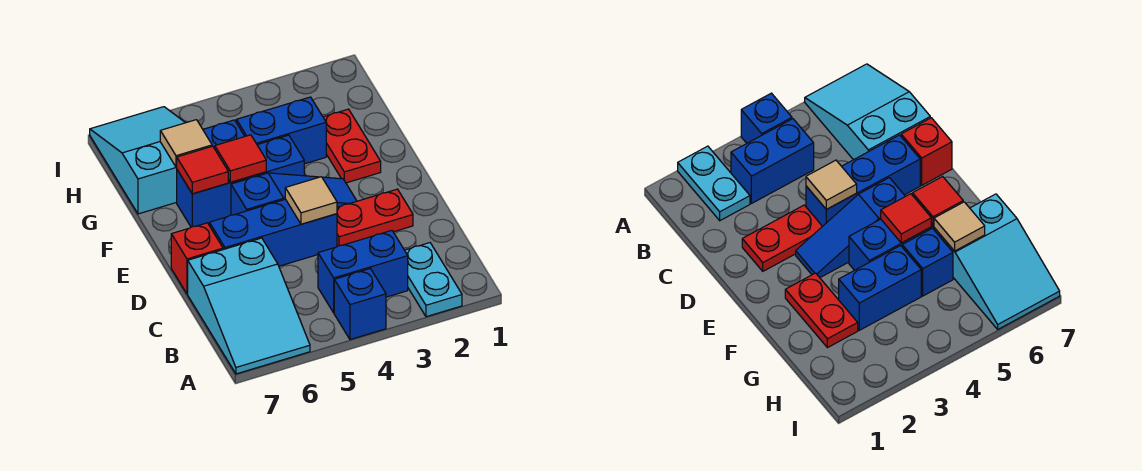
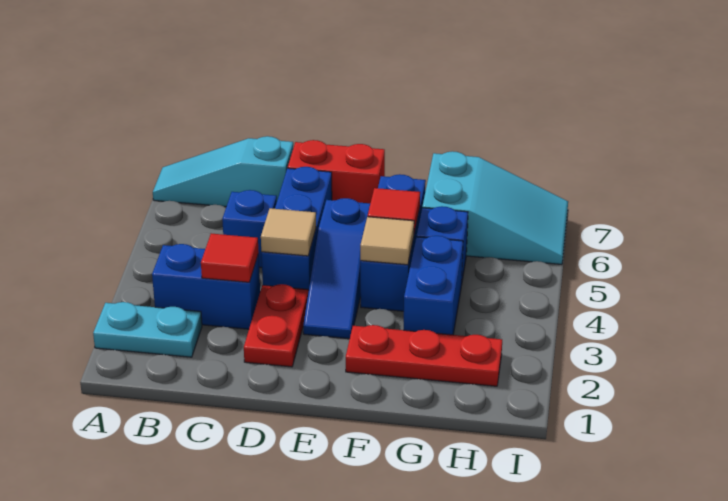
blue brick A4 level 1 -> blue brick C5 level 1
cyan slope A6:C7 level 1 top C -> cyan slope A7:C7 level 1 top C
blue brick B3:B4 level 1 -> blue brick B3:C3 level 1
red brick D7 level 1 -> red brick D7:E7 level 1
red plate F2:G2 level 1 -> red plate F2:H2 level 1
red tile F6 level 2 -> red tile C3 level 2
tan tile G6 level 2 -> tan tile F4 level 2

